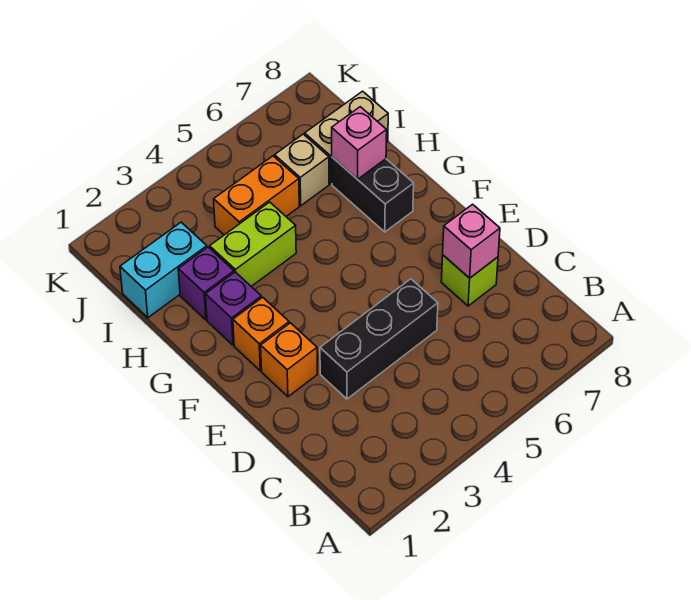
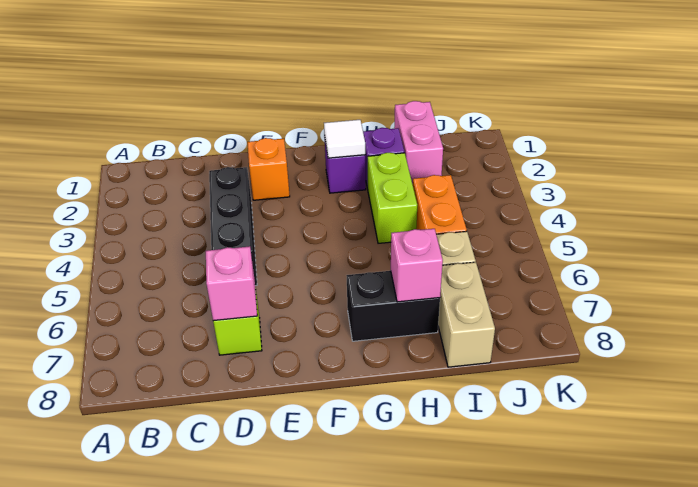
orange brick F2 level 1 -> none
none -> white tile G2 level 2
cyan brick I1:I2 level 1 -> pink brick I1:I2 level 1

